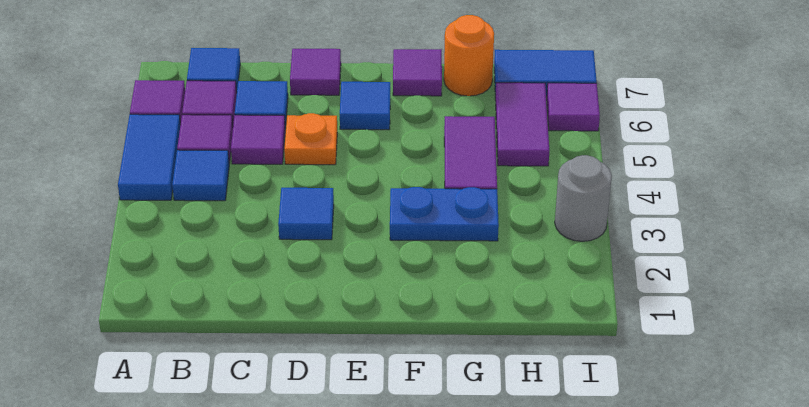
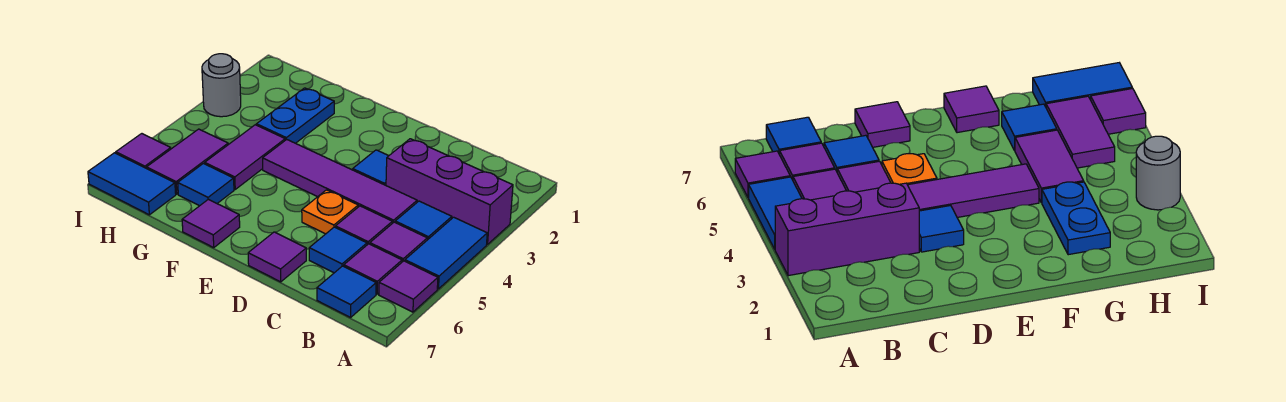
none -> purple brick A3:C3 level 1
none -> purple tile C4:F4 level 1
blue tile E6 level 1 -> blue tile G6 level 1
blue plate F3:G3 level 1 -> blue plate G2:G3 level 1
orange round brick G7 level 1 -> none

